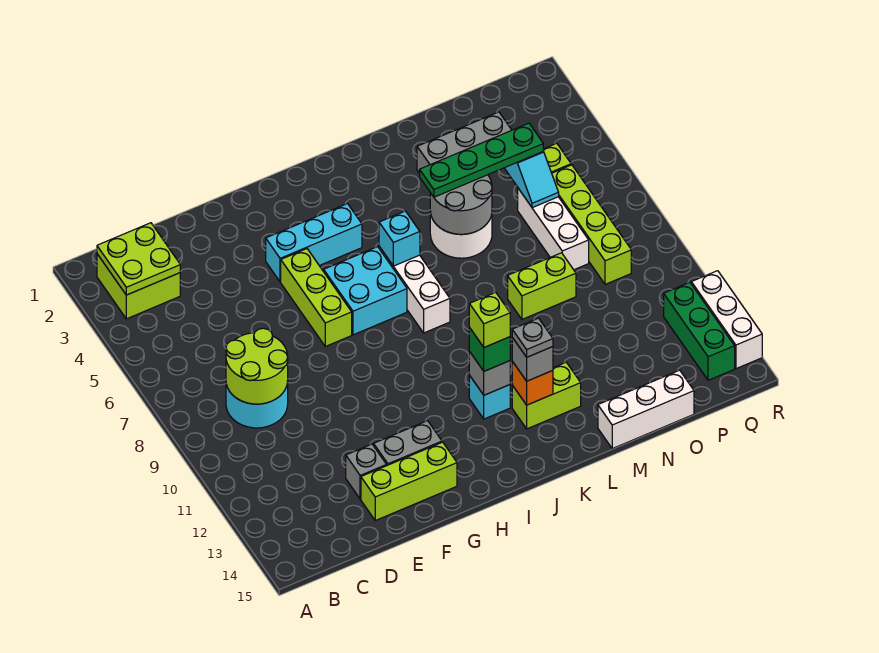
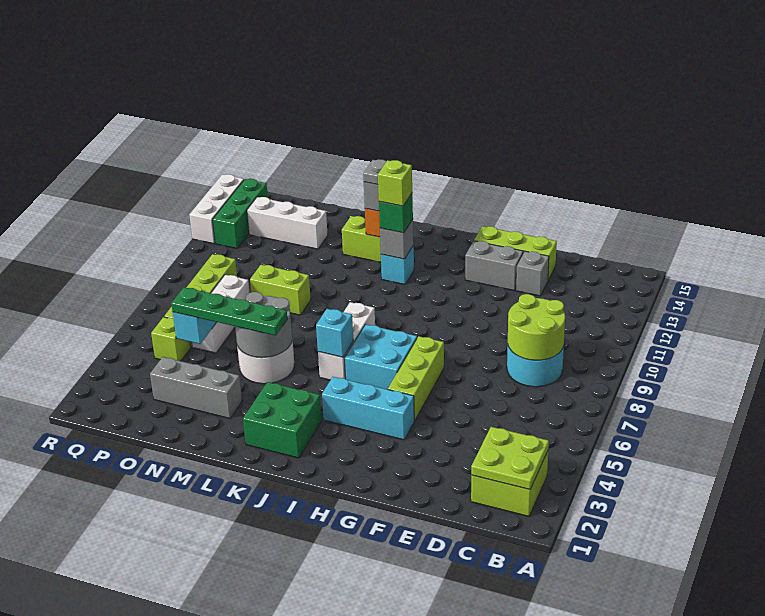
none -> green brick J2:K3 level 1
white brick M15:O15 level 1 -> white brick N13:P13 level 1

